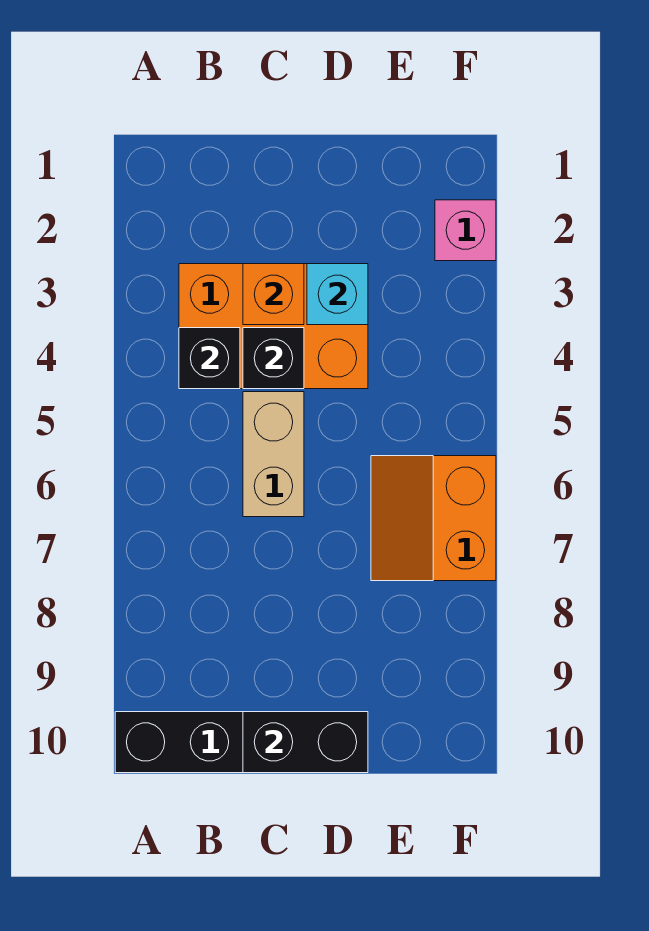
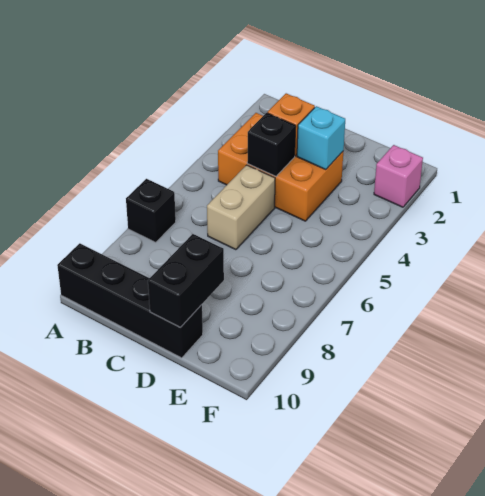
black brick B4 level 2 -> black brick A7 level 1
black brick C10:D10 level 2 -> black brick D9:D10 level 2
orange slope E6:F7 level 1 top F -> none

